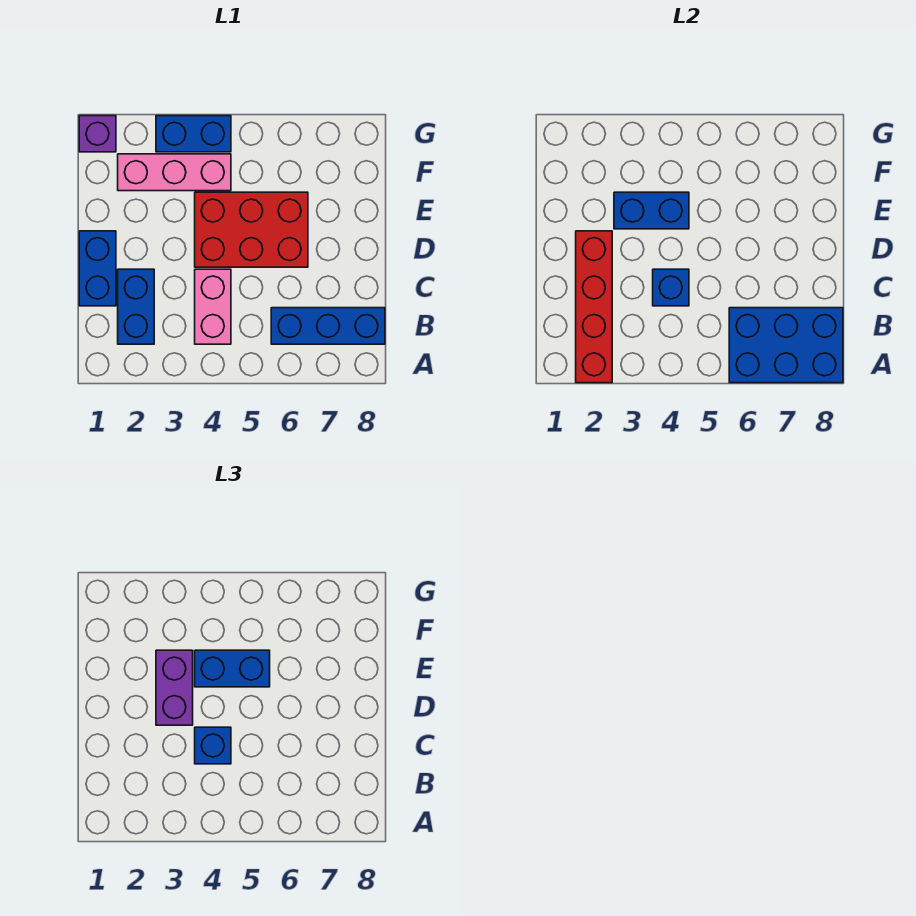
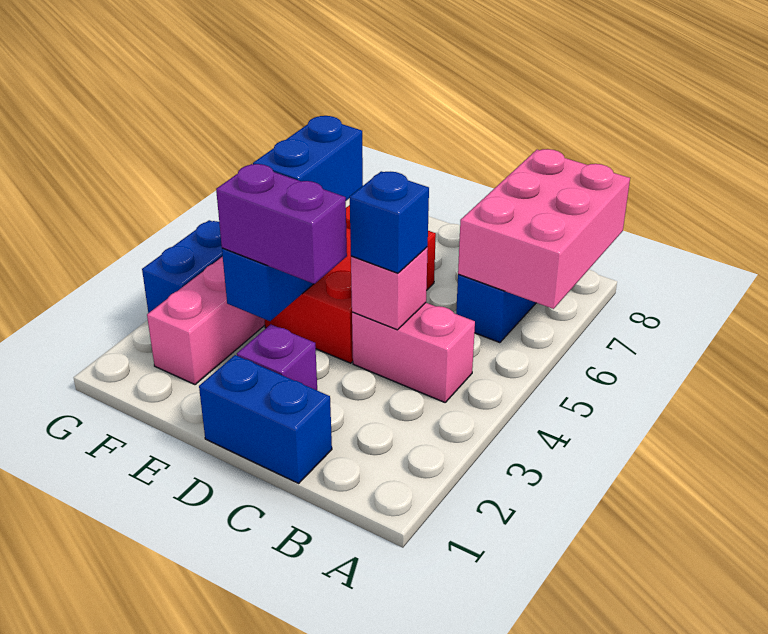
red brick A2:D2 level 2 -> none
blue brick A6:B8 level 2 -> pink brick A6:B8 level 2
blue brick B2:C2 level 1 -> none
blue brick C4 level 2 -> pink brick C4 level 2
purple brick G1 level 1 -> purple brick D2 level 1

